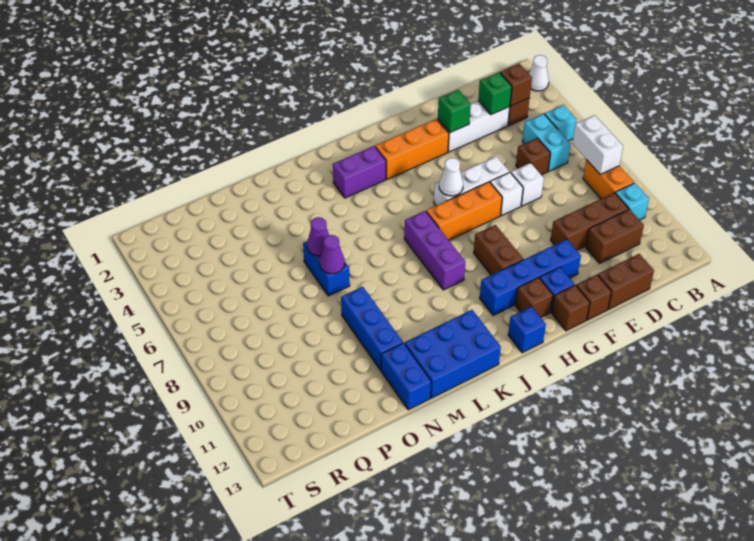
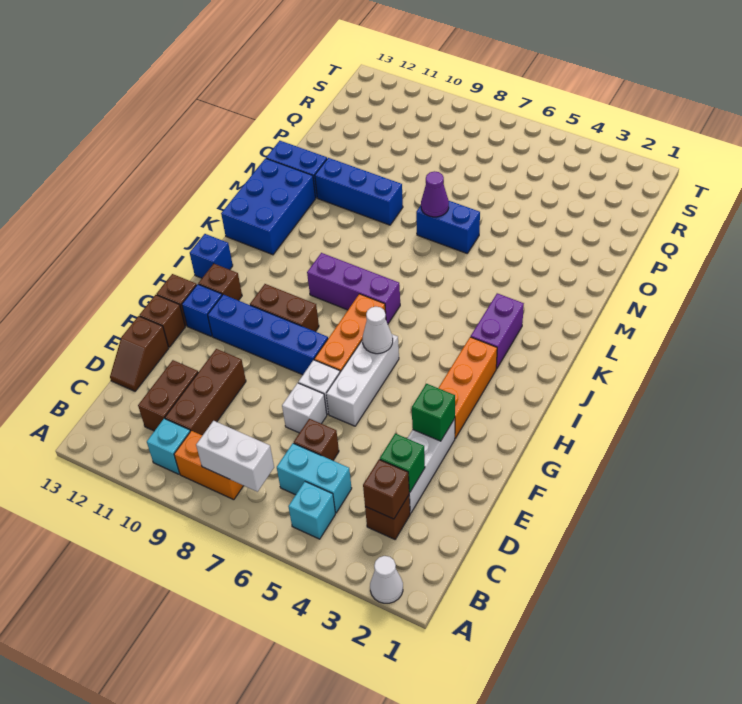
brown brick D13:E13 level 1 -> brown slope D13:E13 level 1 top E
blue brick F11:I11 level 1 -> blue brick G8:G11 level 1
purple cone N6 level 2 -> none

